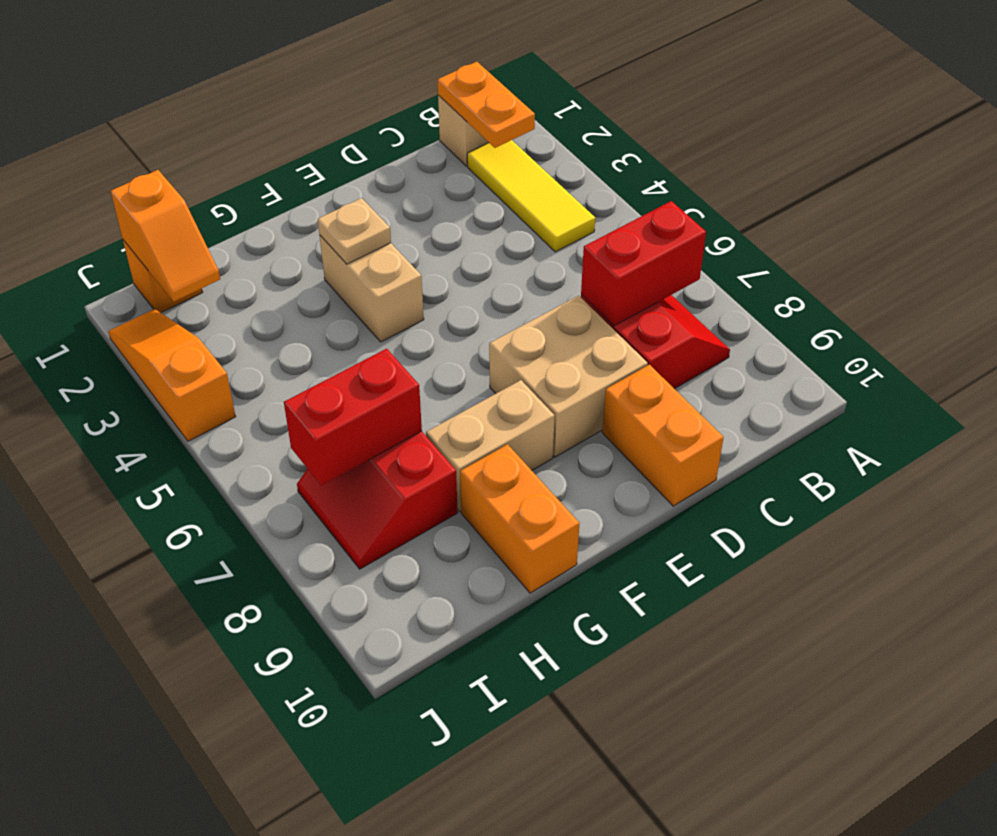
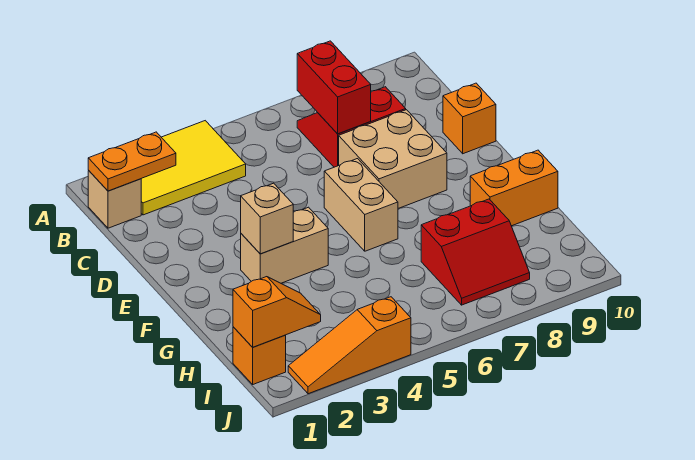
yellow tile B2:B4 level 1 -> yellow tile A2:B4 level 1
orange brick D9:D10 level 1 -> orange brick D10 level 1
tan plate F3 level 2 -> tan brick F3 level 2
tan brick F8:G8 level 1 -> tan brick E6:F6 level 1
red brick H7:I7 level 2 -> none

